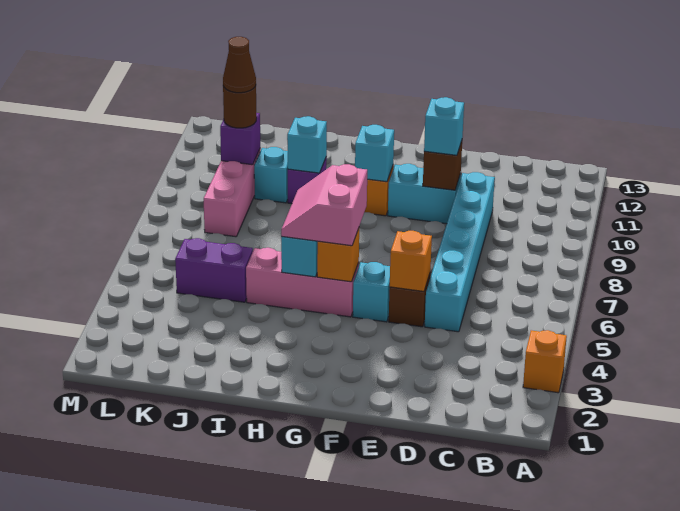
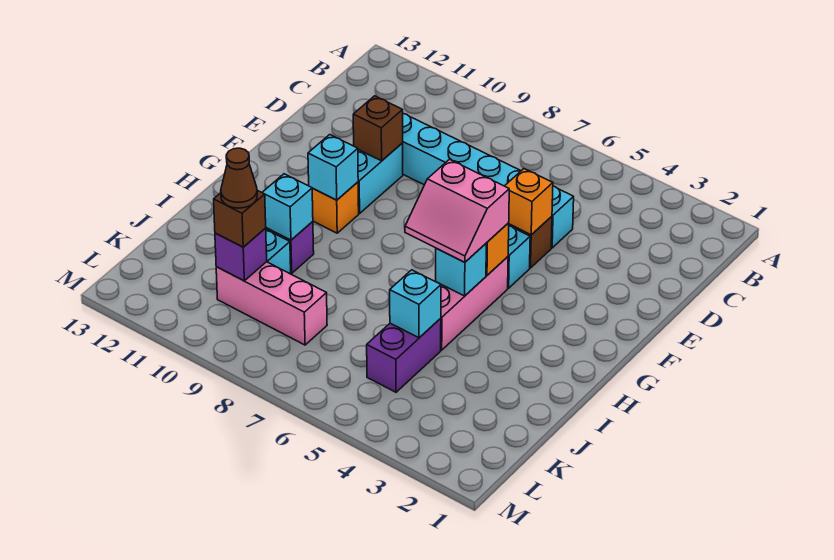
orange brick A3 level 1 -> none
cyan brick E10 level 3 -> cyan brick J5 level 2
brown round brick K10 level 3 -> brown brick K10 level 3

